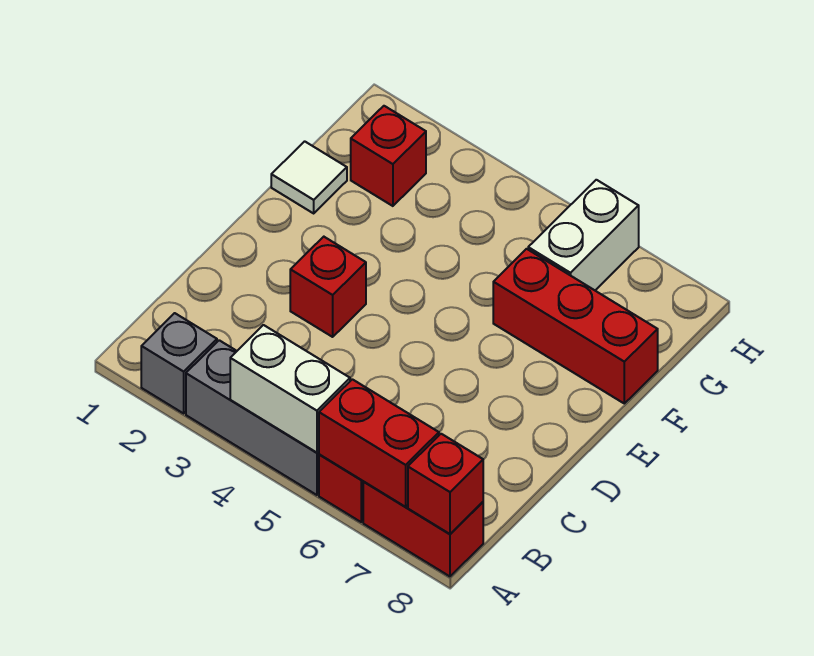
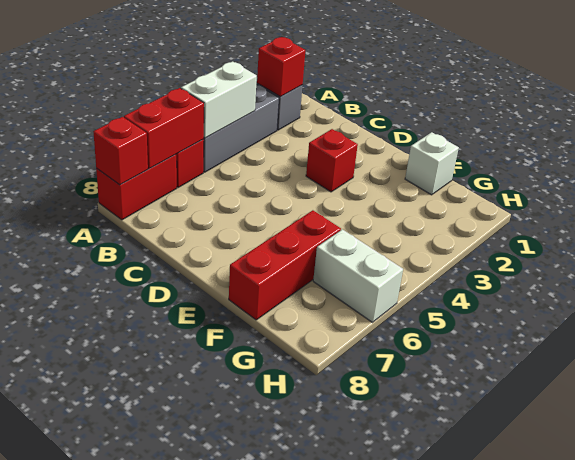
white tile F1 level 1 -> white brick F1 level 1
red brick G2 level 1 -> red brick A2 level 2

